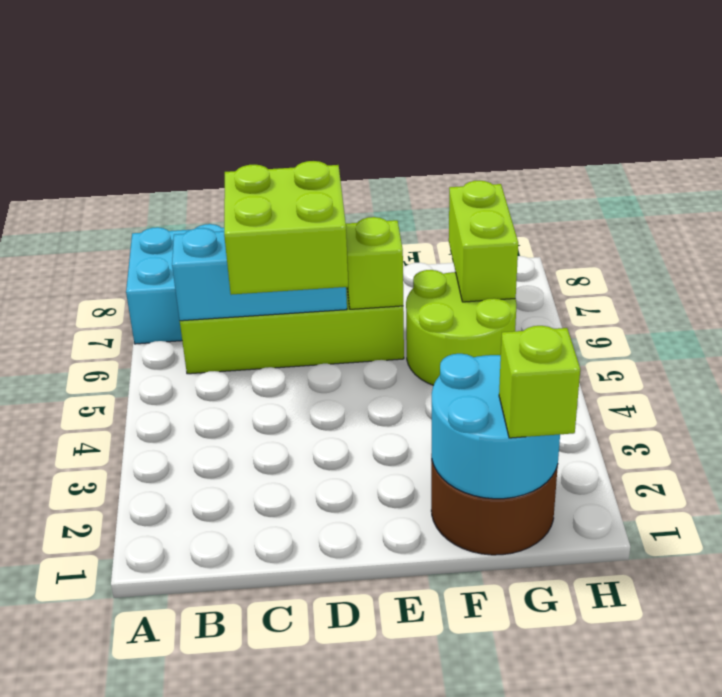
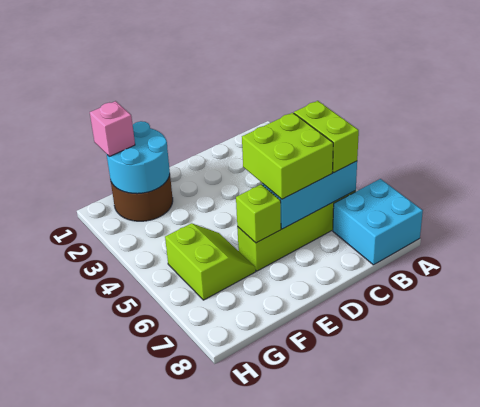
lime round brick F5:G6 level 1 -> lime slope F5:G6 level 1 top G
lime brick G1 level 3 -> pink brick G1 level 3
lime brick G6:G7 level 2 -> lime brick B5:B6 level 3

